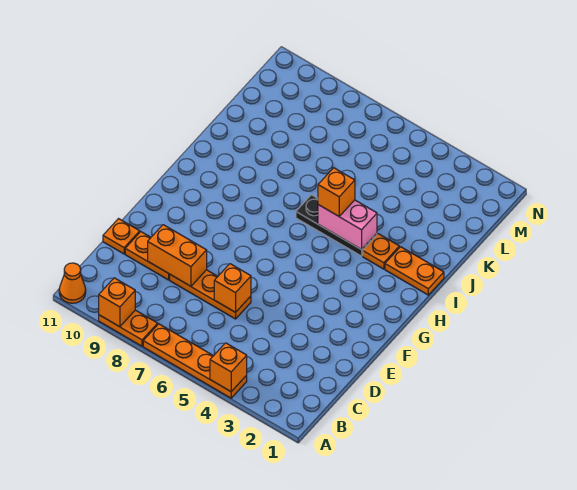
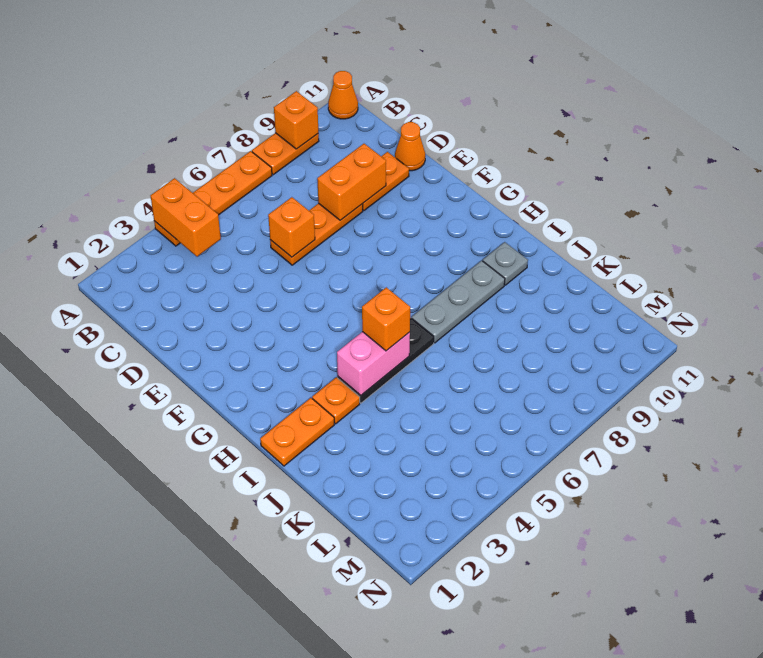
orange brick A4 level 2 -> orange brick A4:B4 level 2
orange plate D11 level 1 -> orange cone D11 level 1
none -> grey plate I7:I9 level 1
none -> grey plate I10 level 1

